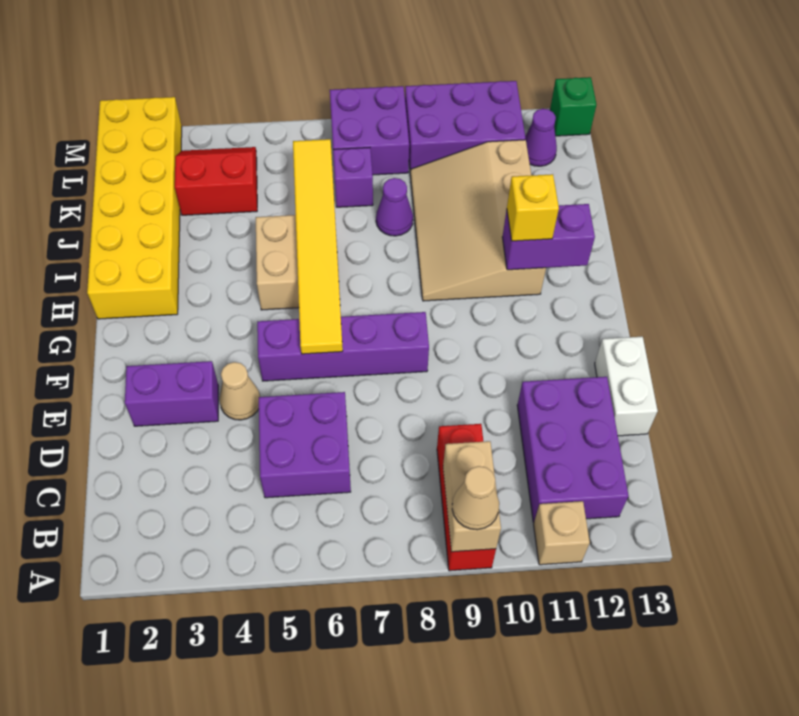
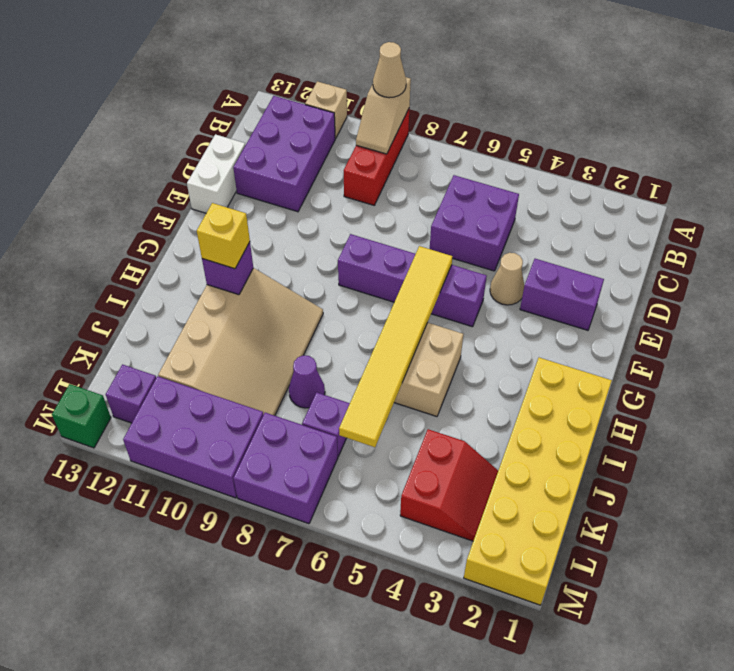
tan brick A9:B9 level 2 -> tan slope A9:B9 level 2 top A
purple brick H11:H12 level 2 -> purple brick H11 level 2
red slope K3:L4 level 1 top K -> red slope K3:L4 level 1 top 4
purple cone L12 level 1 -> purple brick L12 level 1

